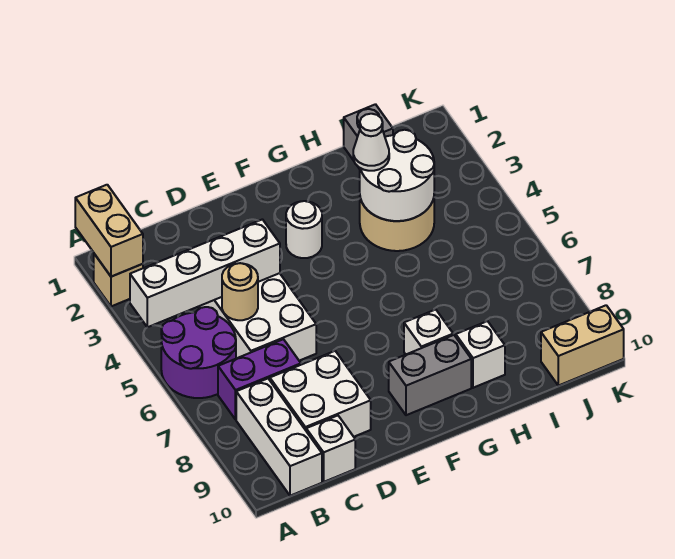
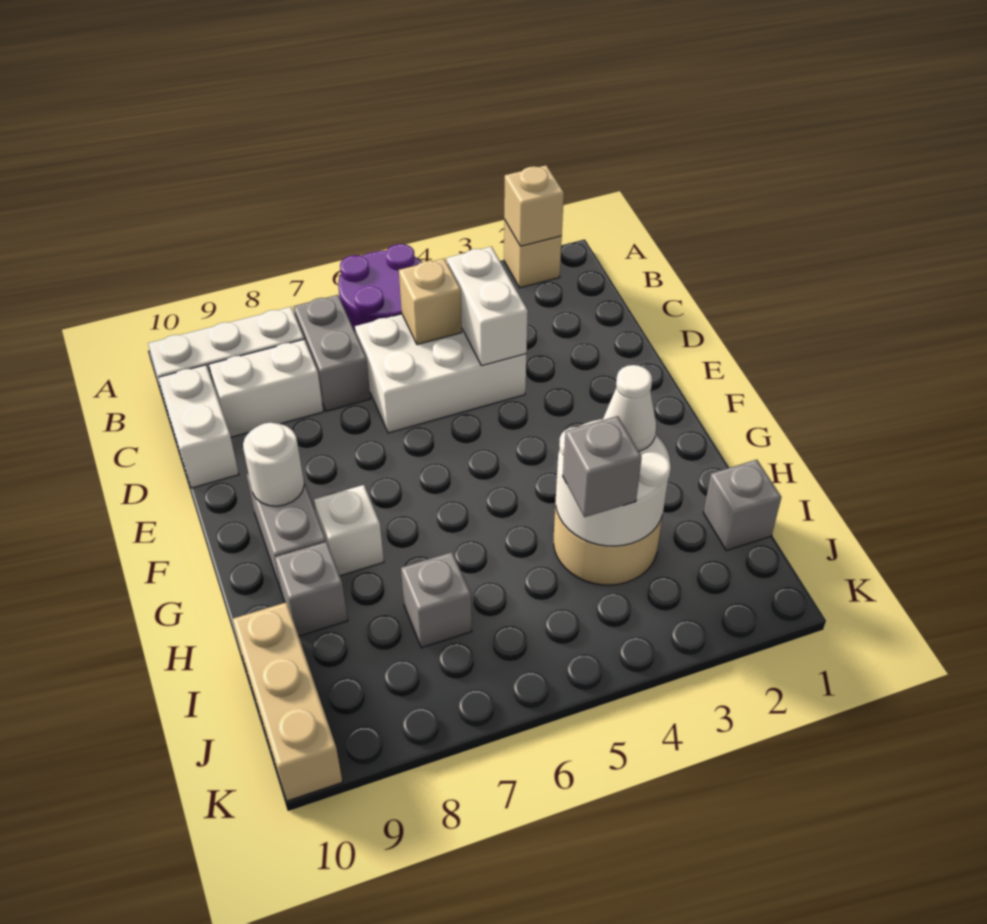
tan brick A1:A2 level 2 -> tan brick A2 level 2
white brick A4:D4 level 2 -> white brick C4:D4 level 2
purple brick B7:C7 level 1 -> grey brick B7:C7 level 1
tan round brick C5 level 2 -> tan brick C5 level 2
white brick C8:D9 level 1 -> white brick C8:C9 level 1
white brick C10 level 1 -> white brick C10:D10 level 1
white round brick F3 level 1 -> white round brick F9 level 2
white brick H9 level 1 -> grey brick H9 level 1
none -> grey brick I4 level 3
none -> grey brick I7 level 1
tan brick J10:K10 level 1 -> tan brick I10:K10 level 1

